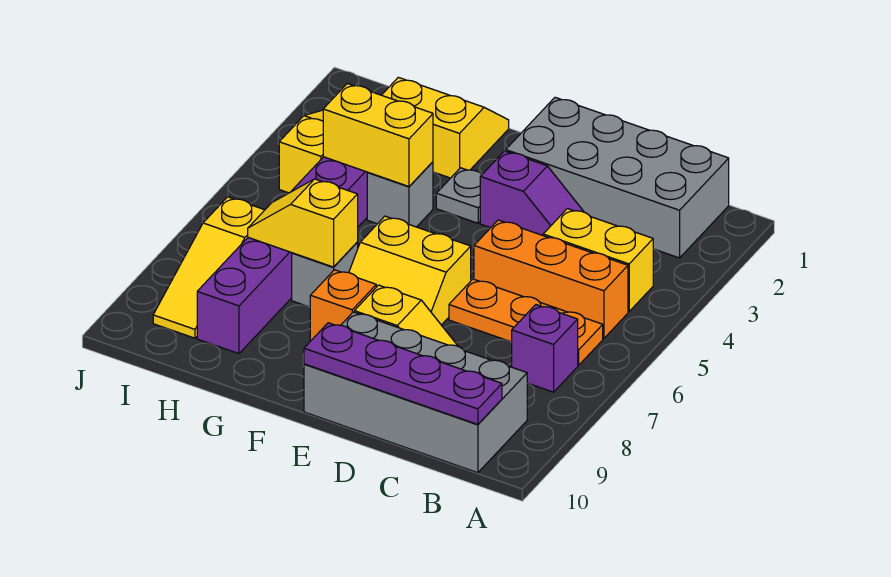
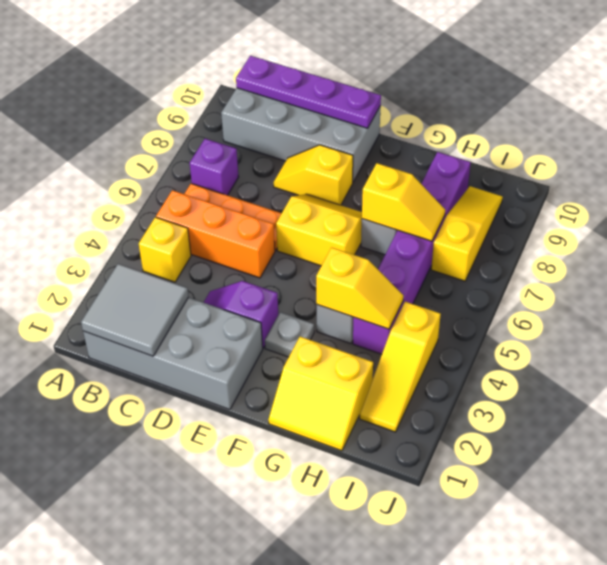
none -> grey tile B1:C2 level 2
yellow brick B4:C4 level 1 -> yellow brick B4 level 1
orange brick F8 level 1 -> none
yellow brick G4:H4 level 2 -> yellow slope G4:H4 level 2 top G

